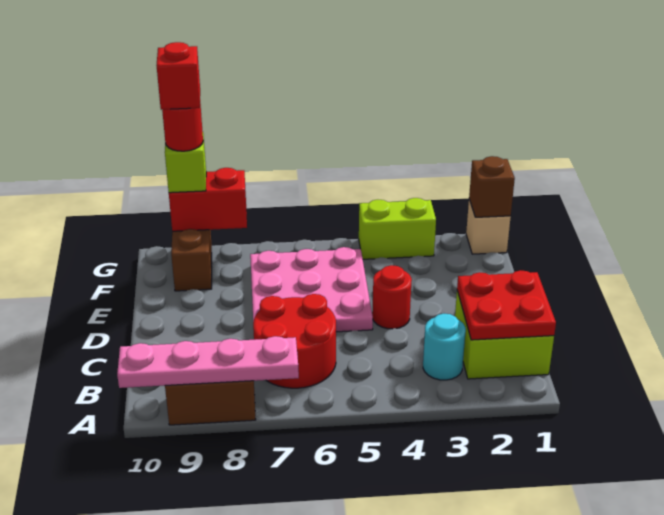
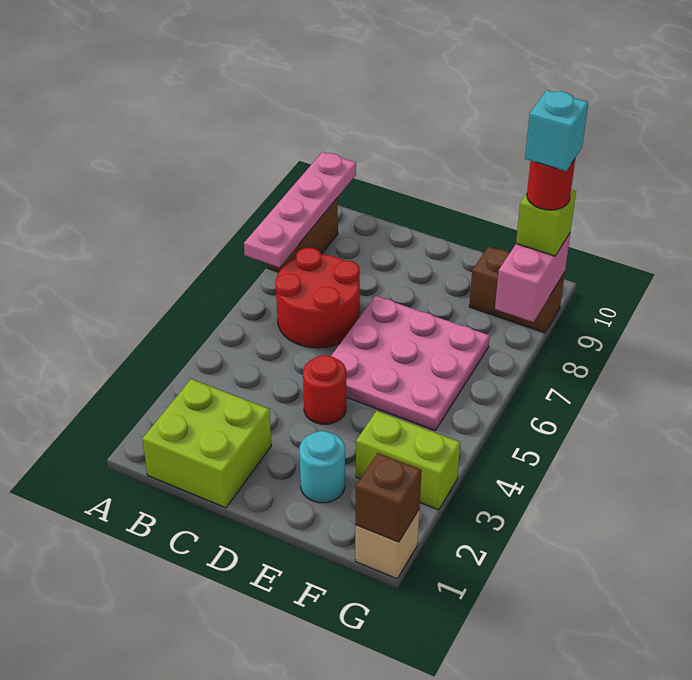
red plate B1:C2 level 2 -> none
cyan round brick B3 level 1 -> cyan round brick E2 level 1
lime brick G3:G4 level 1 -> lime brick F3:G3 level 1
red brick G8:G9 level 2 -> pink brick G8:G9 level 2
red brick G9 level 5 -> cyan brick G9 level 5

